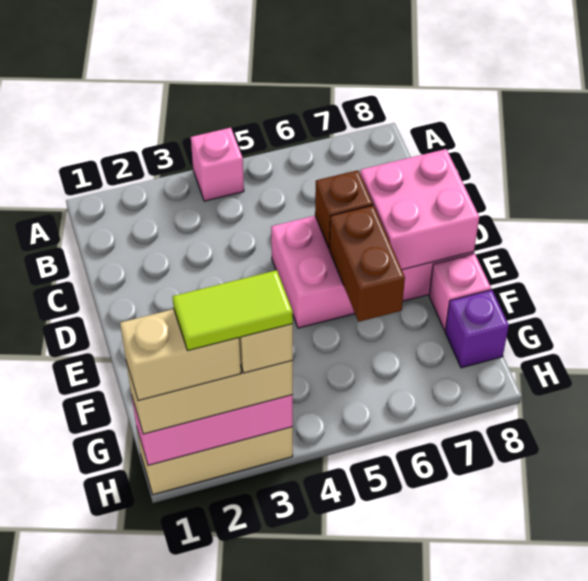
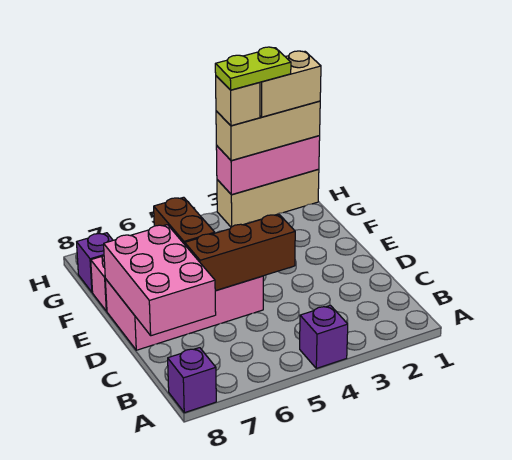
pink brick A4 level 1 -> purple brick A4 level 1
none -> purple brick A8 level 1
brown brick D6 level 2 -> brown brick D4:D6 level 2
pink brick D7:E8 level 2 -> pink brick C7:E8 level 2
lime tile H2:H3 level 5 -> lime plate H2:H3 level 5

